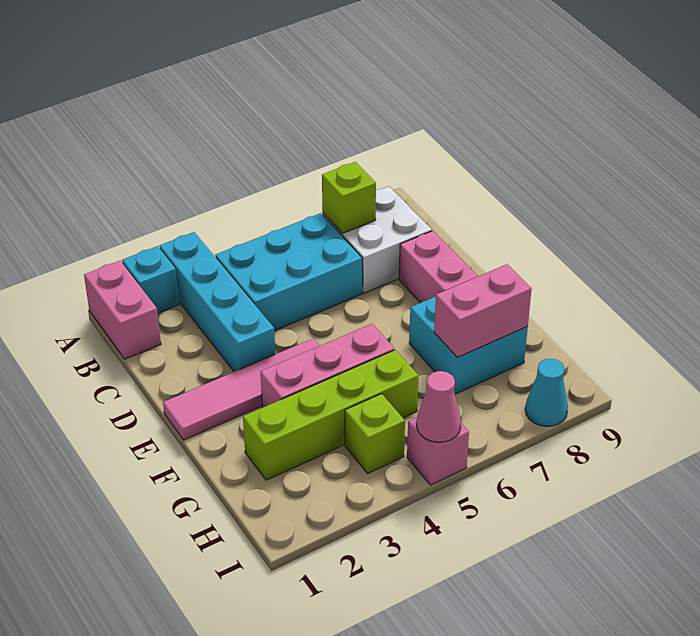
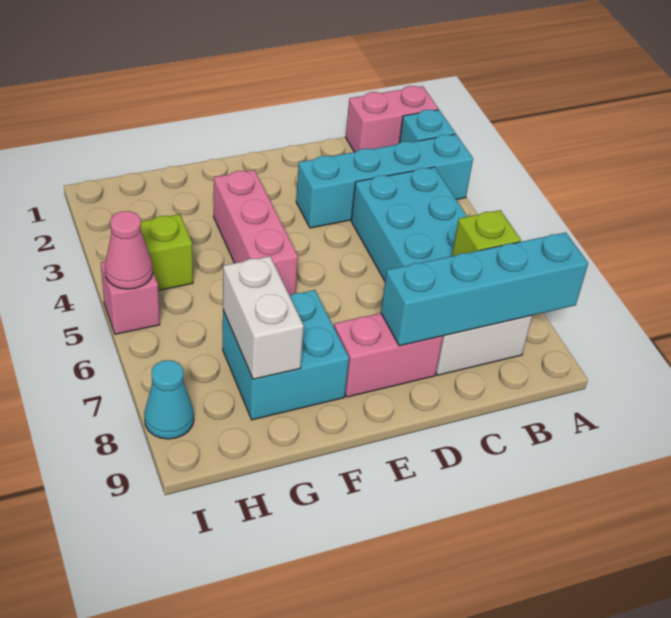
none -> cyan brick A8:D8 level 2
pink tile E1:E4 level 1 -> none
lime brick G2:G5 level 1 -> none
pink brick G7:G8 level 2 -> white brick G7:G8 level 2

